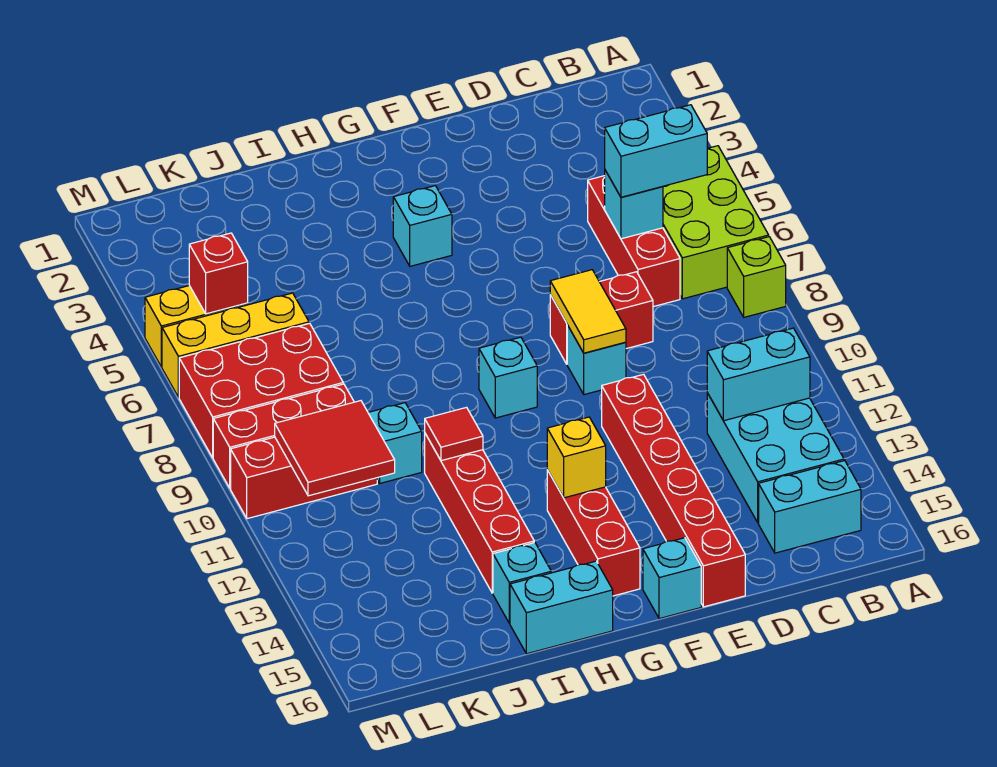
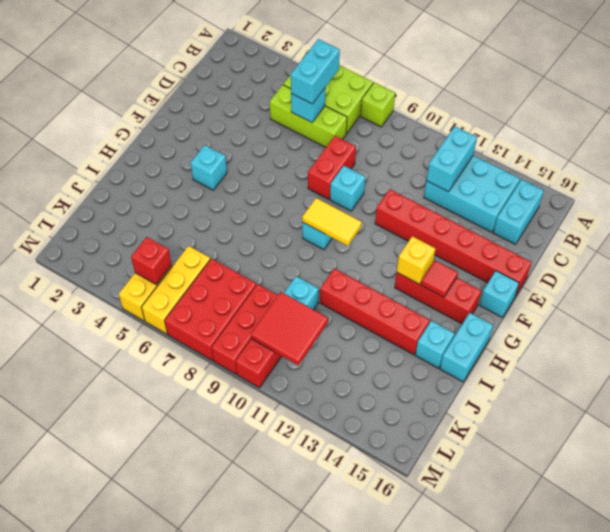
red brick C5:C7 level 1 -> lime brick C5:C7 level 1
yellow tile E8:E9 level 2 -> yellow tile G9:G10 level 2
red tile I11 level 2 -> red tile G14 level 2

